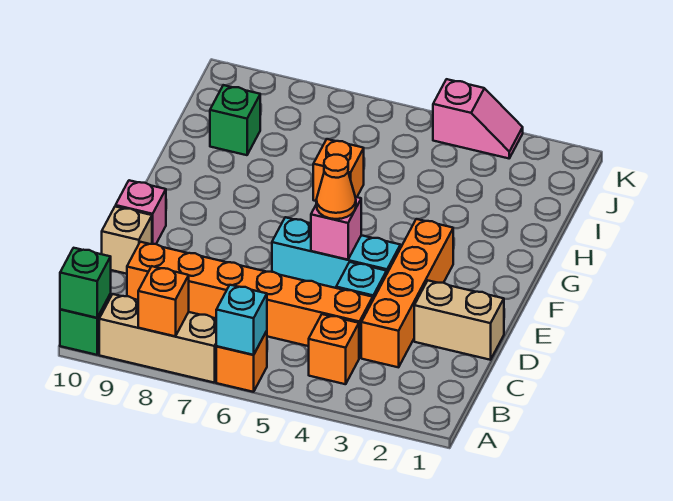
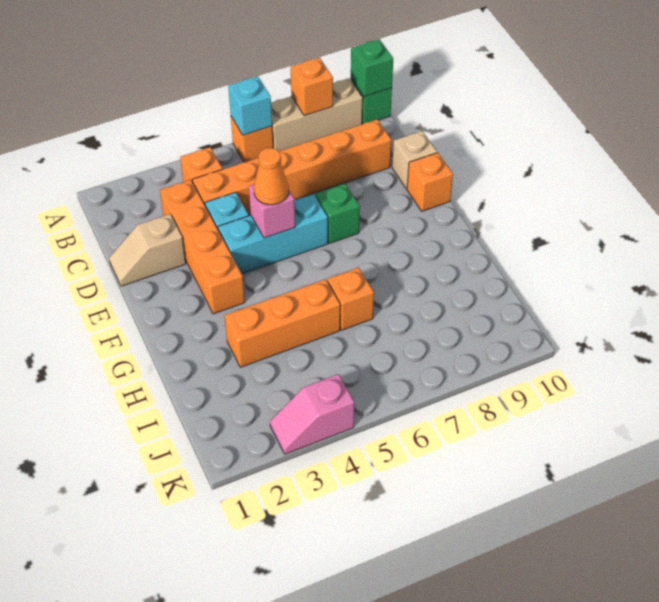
tan brick D1:D2 level 1 -> tan slope D1:D2 level 1 top 2
pink brick E10 level 1 -> orange brick E10 level 1
none -> orange brick H3:H5 level 1
green brick I9 level 1 -> green brick E7 level 1

